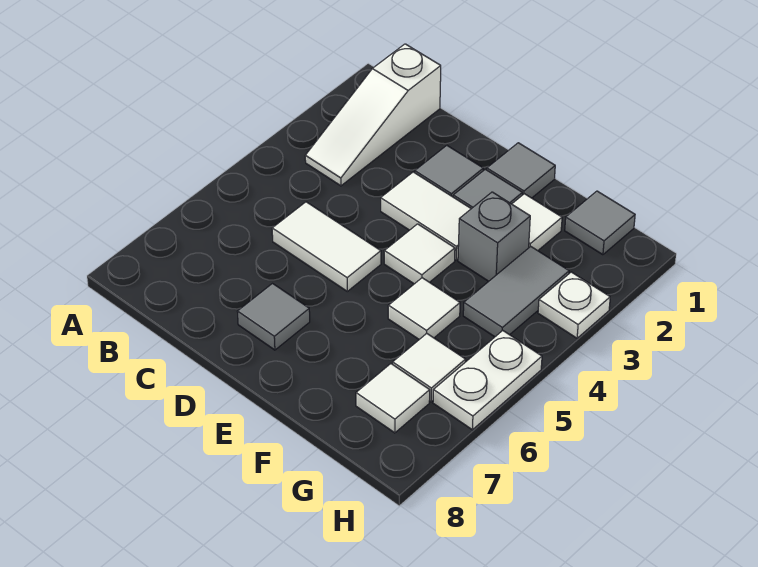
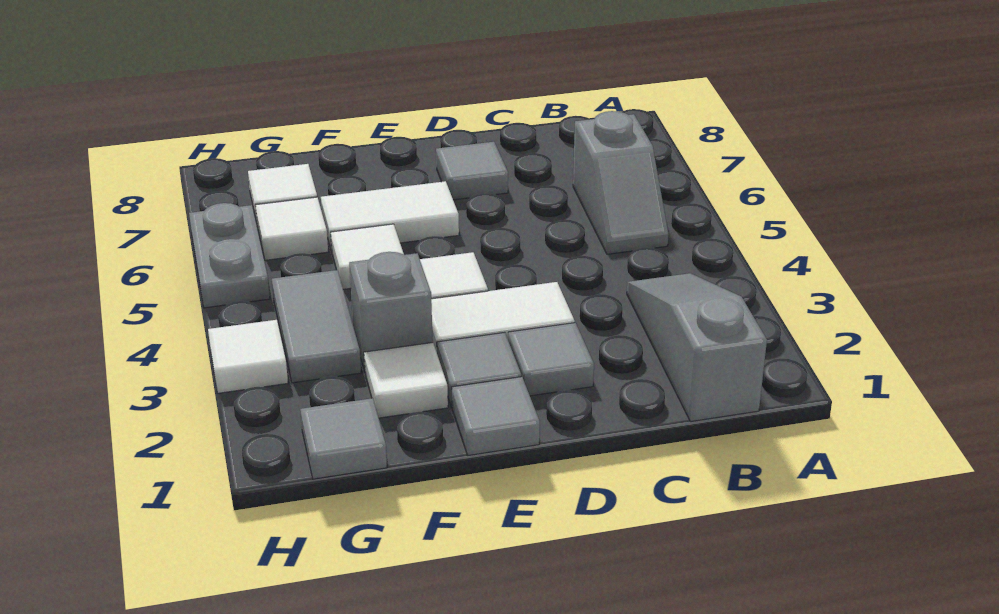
white slope B1:B3 level 1 top 1 -> grey slope B1:B3 level 1 top 1
none -> grey slope B5:B6 level 1 top 6
white tile C5:D5 level 1 -> white tile E6:F6 level 1
white plate H3 level 1 -> white tile H3 level 1
white plate H5:H6 level 1 -> grey plate H5:H6 level 1

